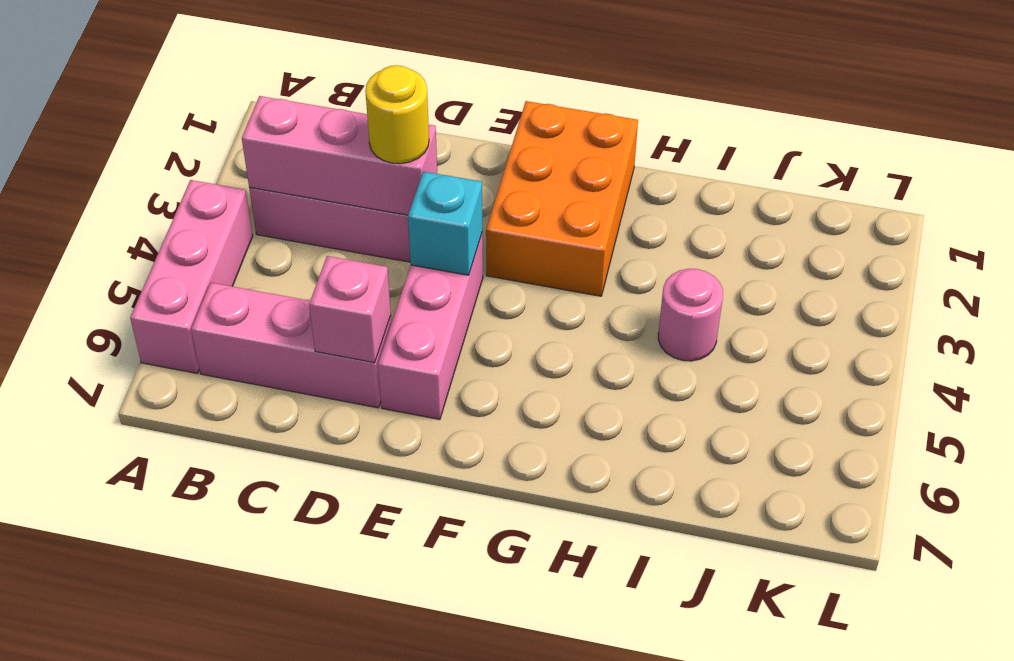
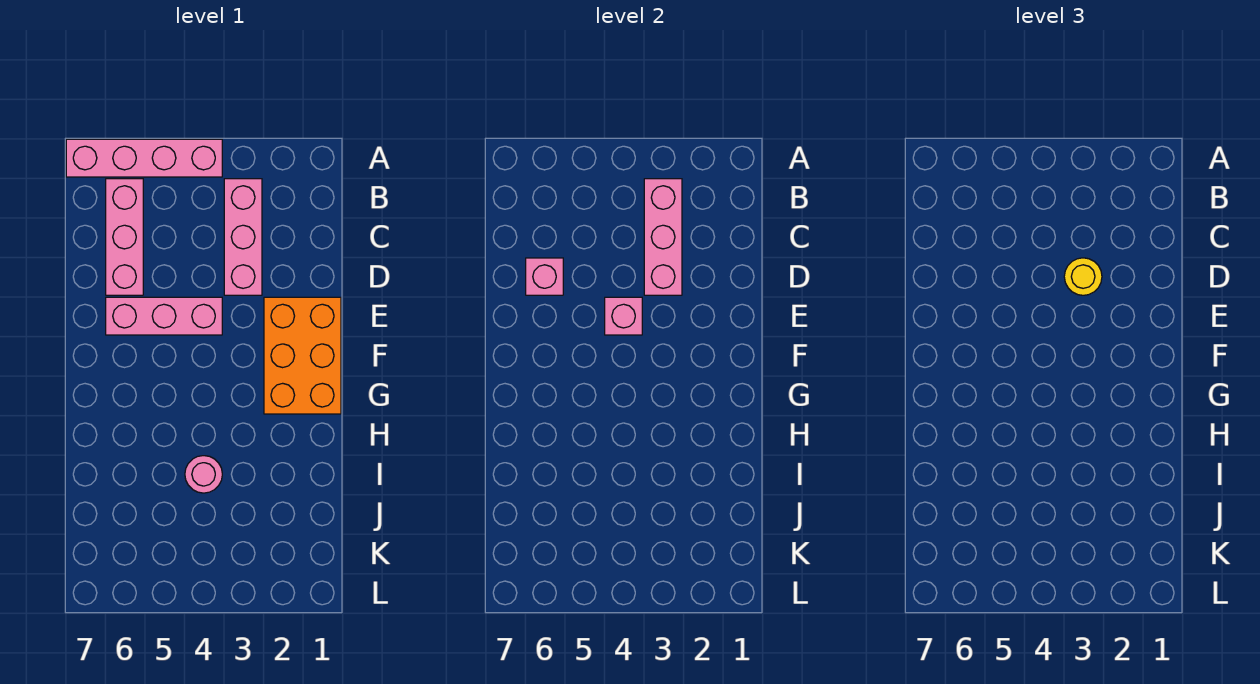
pink brick A4:A6 level 1 -> pink brick A4:A7 level 1
cyan brick E4 level 2 -> pink brick E4 level 2
orange brick F1:G3 level 1 -> orange brick E1:G2 level 1

